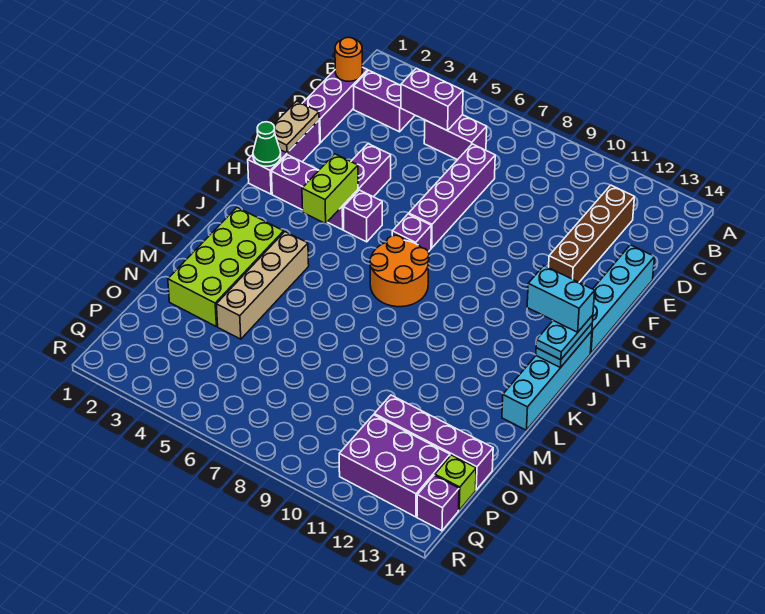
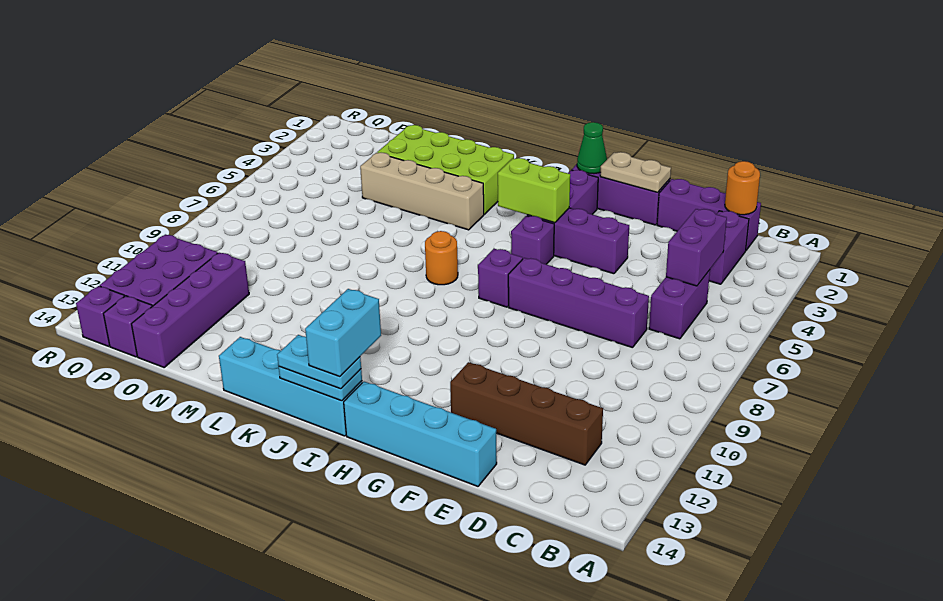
orange round brick I7:J8 level 1 -> orange round brick J7 level 1
lime brick P14 level 1 -> purple brick P14 level 1

